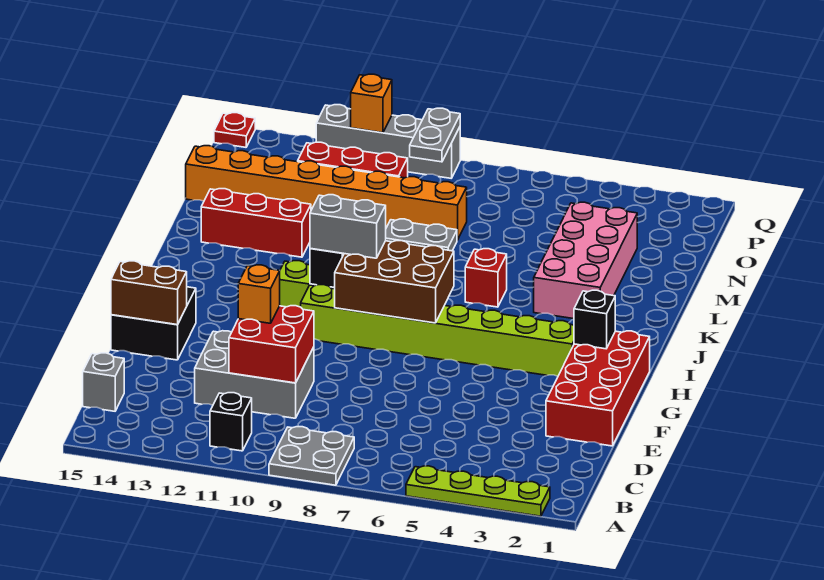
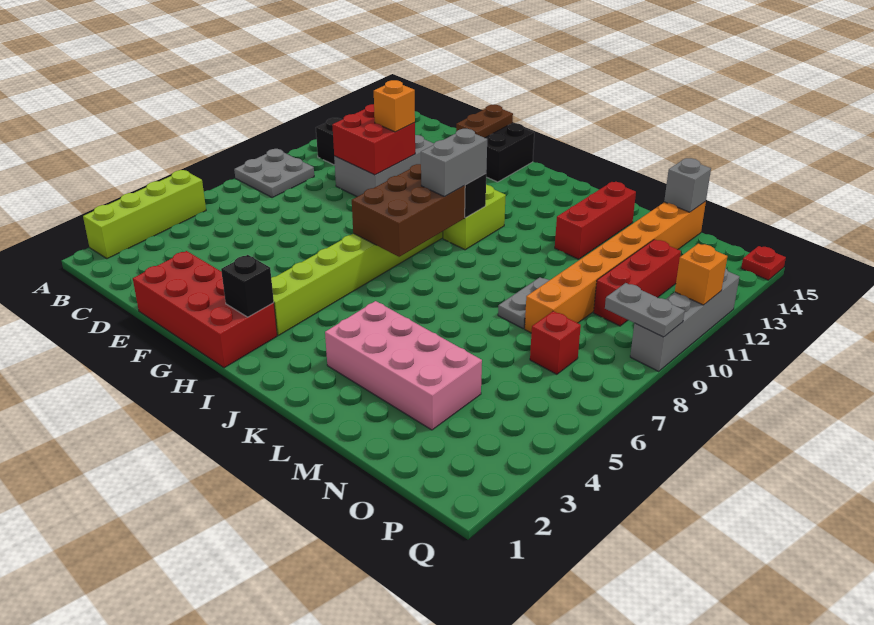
lime plate A2:A5 level 1 -> lime brick A2:A5 level 1
grey brick C15 level 1 -> grey brick N15 level 2
brown brick F14:F15 level 2 -> brown plate F14:F15 level 2
red brick K6 level 1 -> red brick O7 level 1

